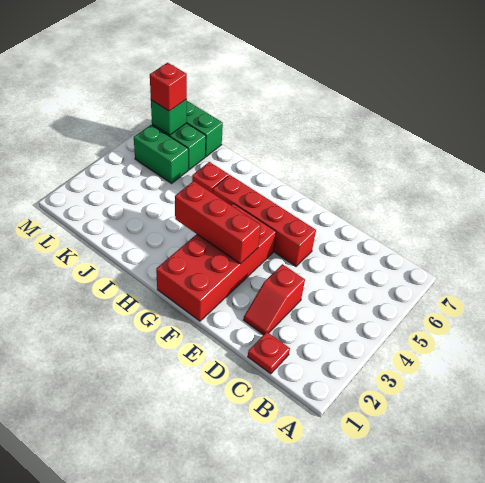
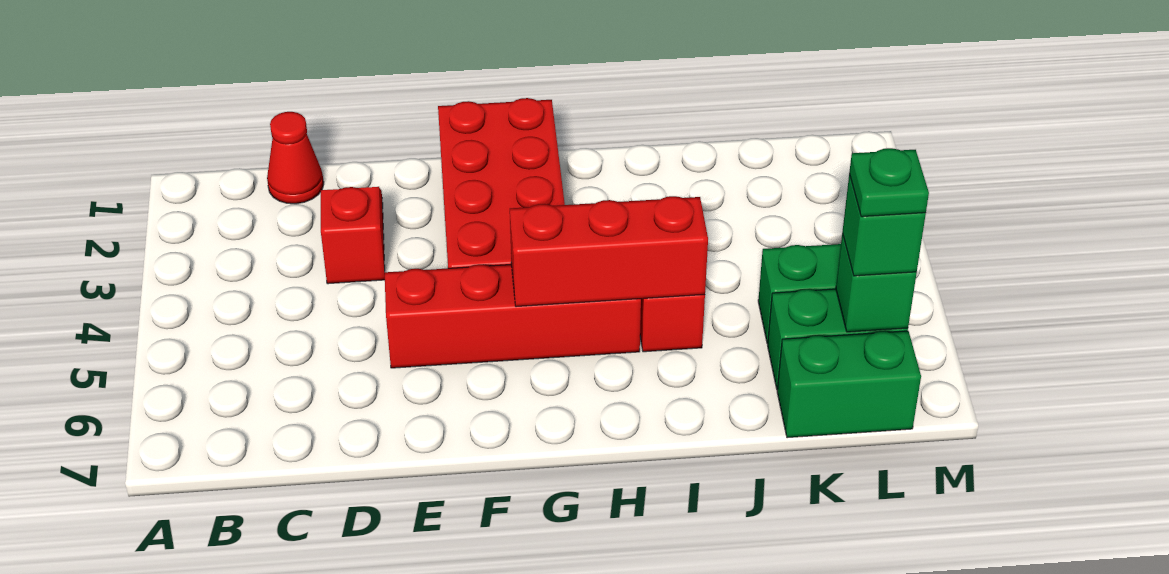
red plate C1 level 1 -> red cone C1 level 1
red brick F3:H3 level 2 -> red brick G5:I5 level 2
red brick L6 level 3 -> green brick L6 level 3
none -> green plate L6 level 4

